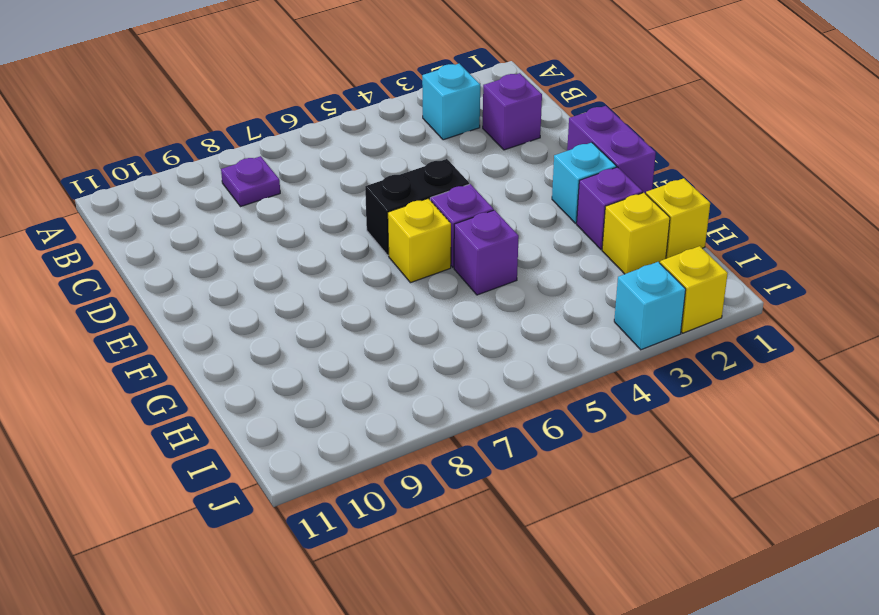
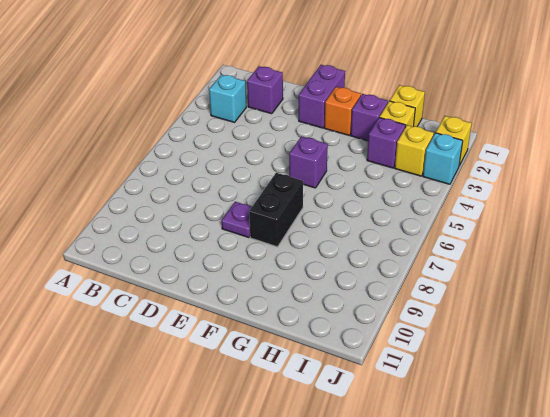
purple plate B8 level 1 -> purple plate E8 level 1
purple brick E1:F1 level 1 -> purple brick E1:E2 level 1
black brick E5:E6 level 1 -> black brick F7:F8 level 1
cyan brick F2 level 1 -> orange brick F2 level 1
yellow brick F6 level 1 -> yellow brick I3 level 1
purple brick G5 level 1 -> purple brick H3 level 1

